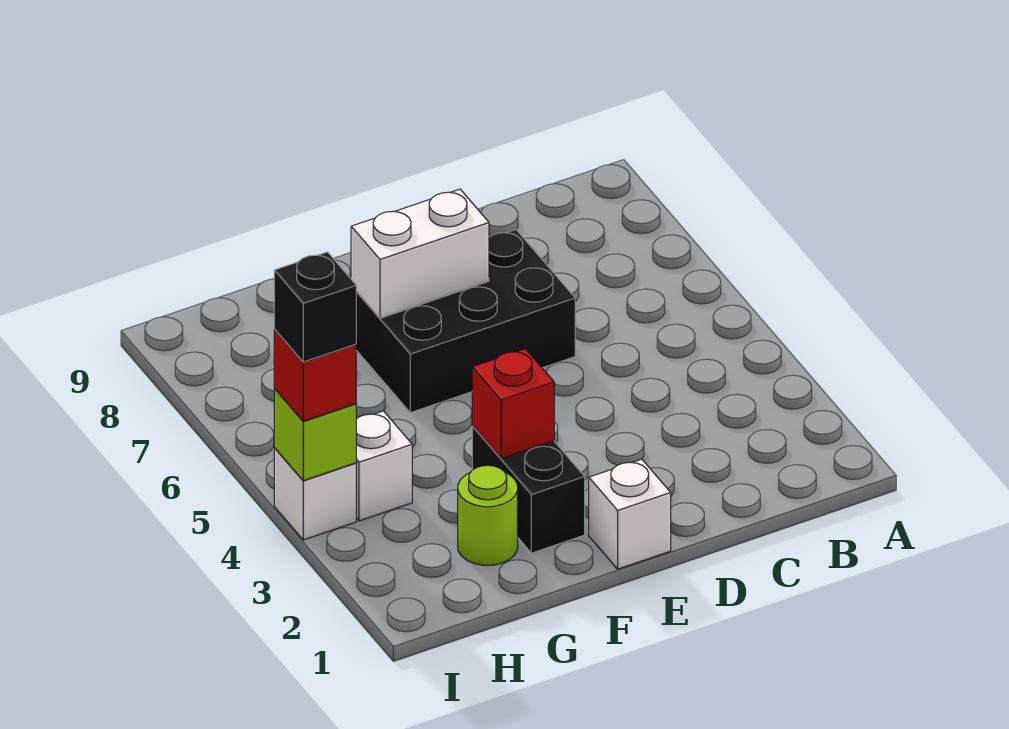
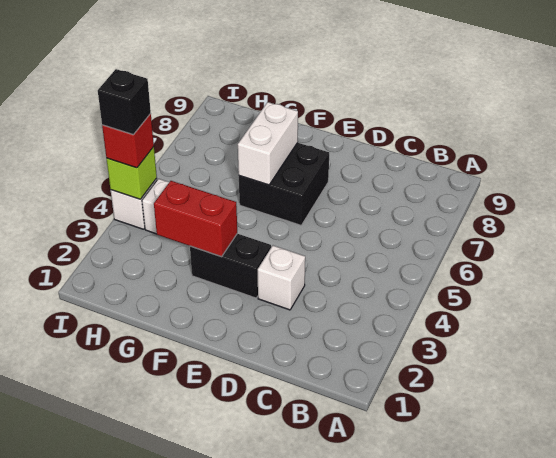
black brick D6:F7 level 1 -> black brick E6:F7 level 1
white brick E1 level 1 -> white brick D3 level 1
white brick E7:F7 level 2 -> white brick F6:F7 level 2
black brick F2:F3 level 1 -> black brick E3:F3 level 1
red brick F3 level 2 -> red brick F3:G3 level 2
lime round brick G2 level 1 -> none

